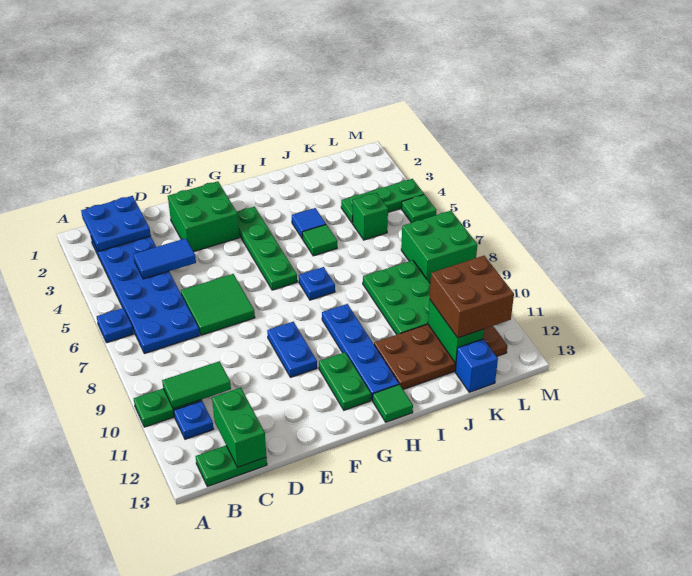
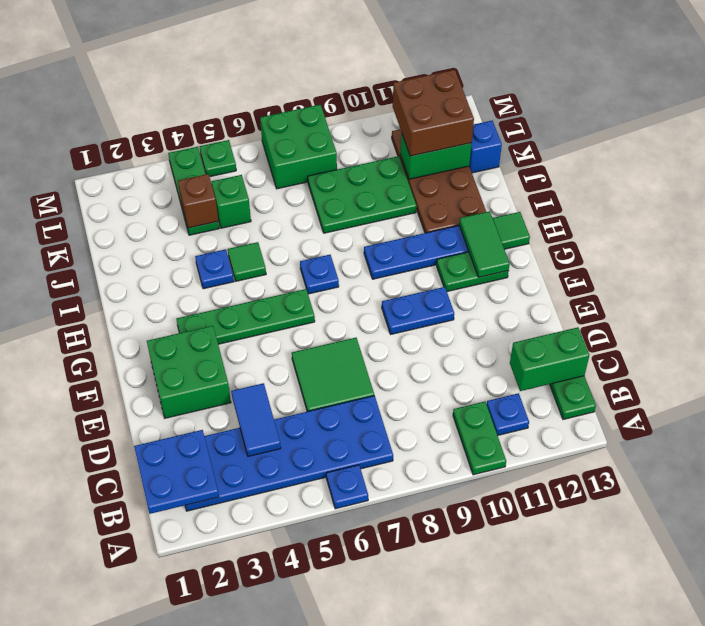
green tile B10:C10 level 2 -> green tile G12:H12 level 2
blue tile I4 level 1 -> blue plate I4 level 1
none -> brown brick K4 level 2

